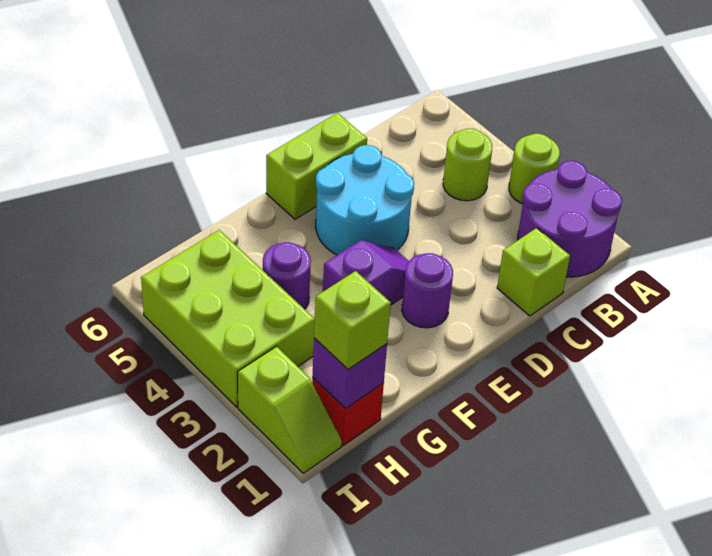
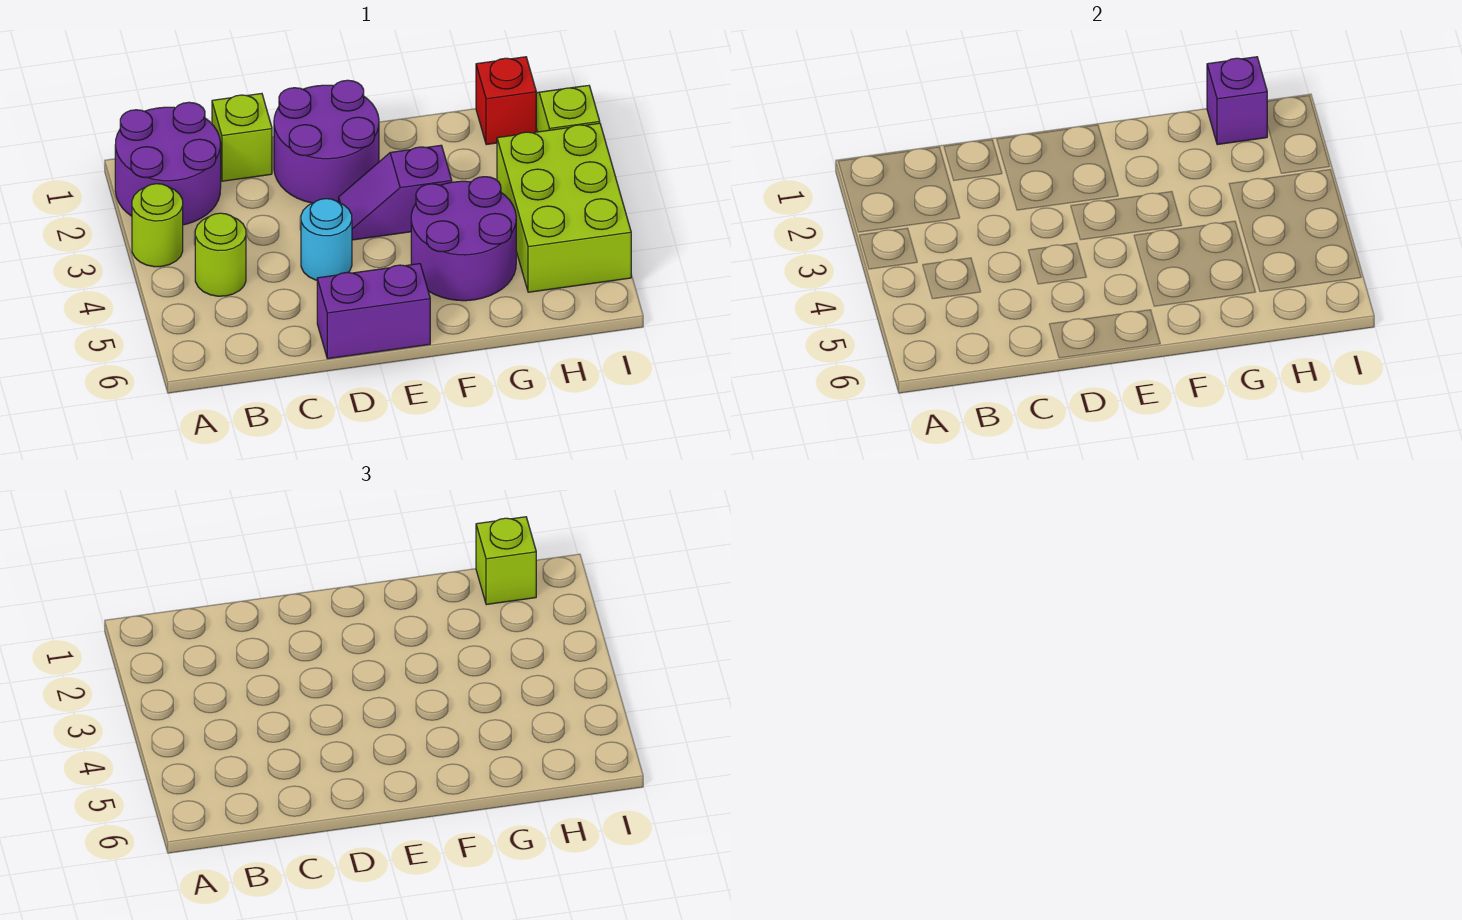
cyan round brick D4:E5 level 1 -> cyan round brick D4 level 1
lime brick D6:E6 level 1 -> purple brick D6:E6 level 1
purple round brick E2 level 1 -> purple round brick D1:E2 level 1
purple round brick G4 level 1 -> purple round brick F4:G5 level 1

